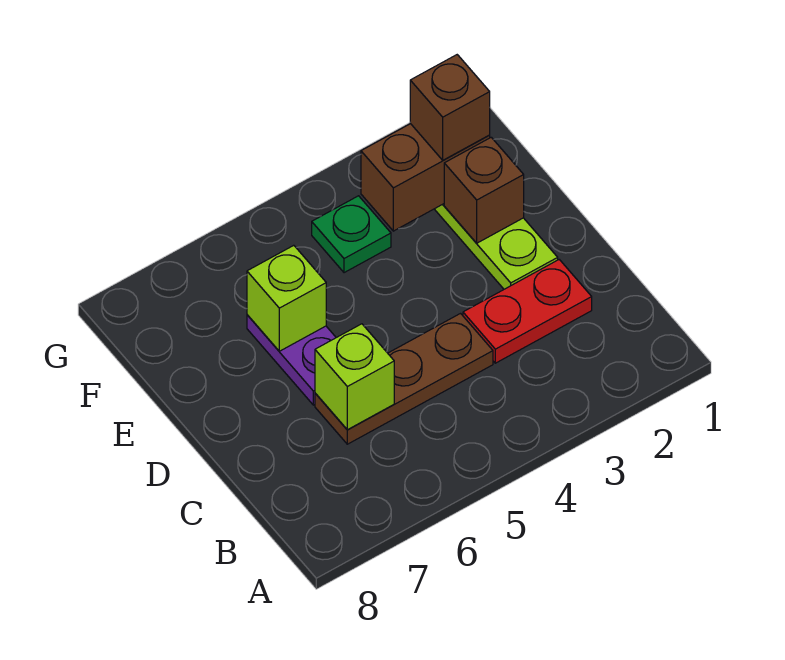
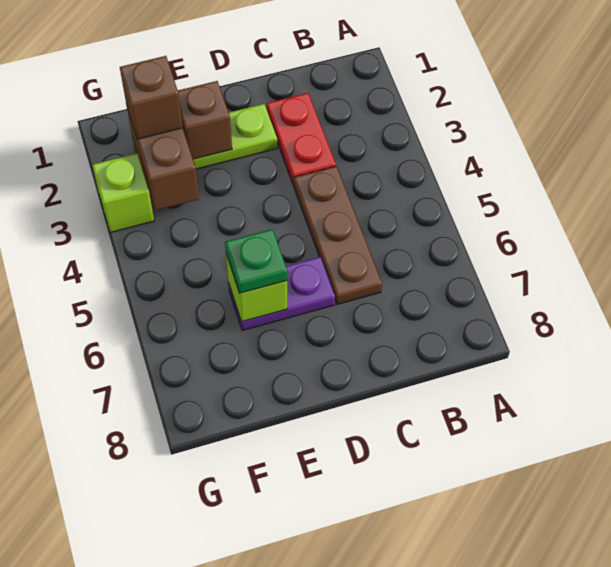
lime brick C6 level 2 -> lime brick G3 level 1
green plate F4 level 1 -> green plate E6 level 3

